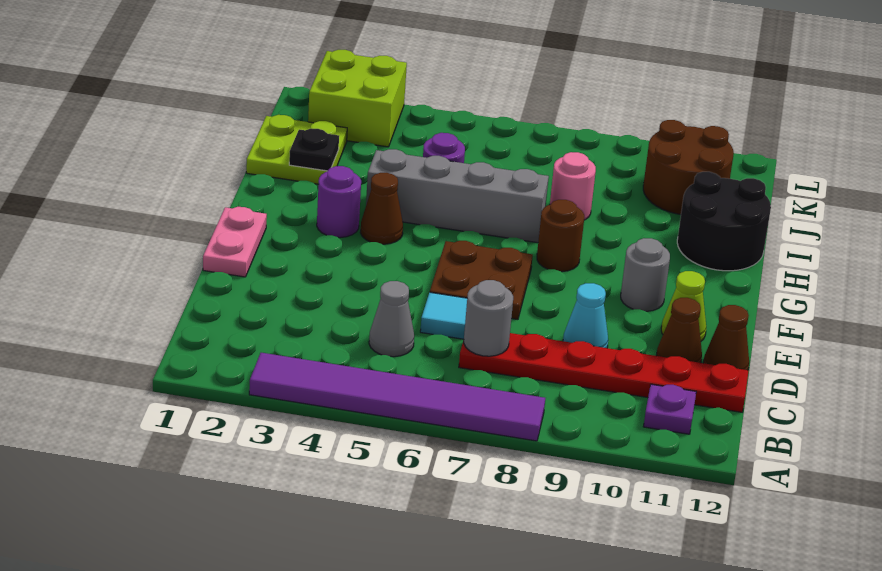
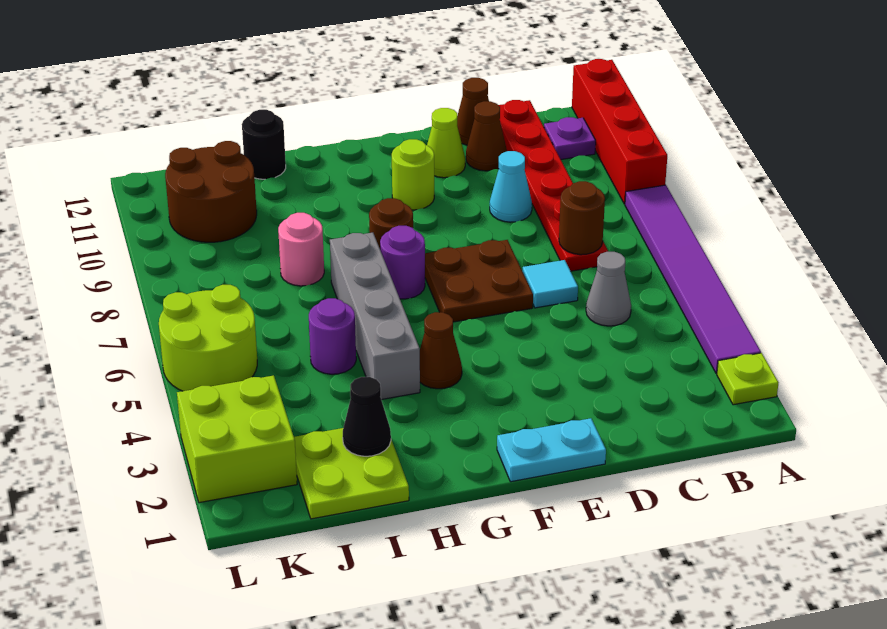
none -> lime plate A2 level 1
none -> red brick A9:A12 level 1
grey round brick C7 level 2 -> brown round brick C7 level 2
pink plate E1:F1 level 1 -> cyan plate E1:F1 level 1
grey round brick F10 level 1 -> lime round brick F10 level 1
purple round brick G3 level 1 -> purple round brick G7 level 1
black round brick H11:I12 level 1 -> black round brick I12 level 1
black plate I2 level 2 -> black cone I2 level 2
none -> lime round brick K5:L6 level 1

